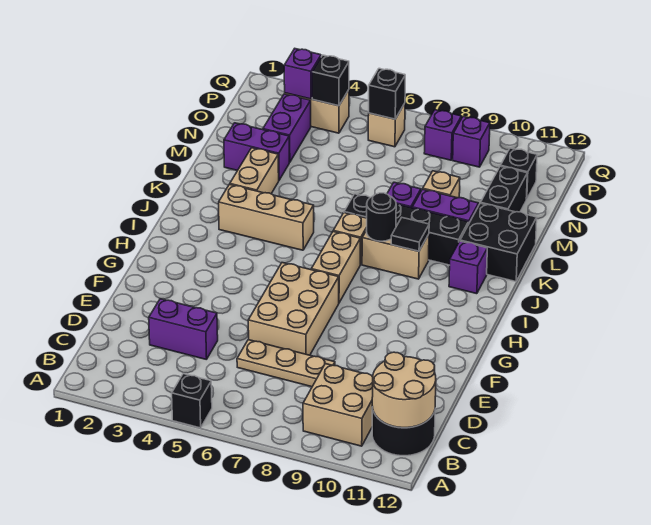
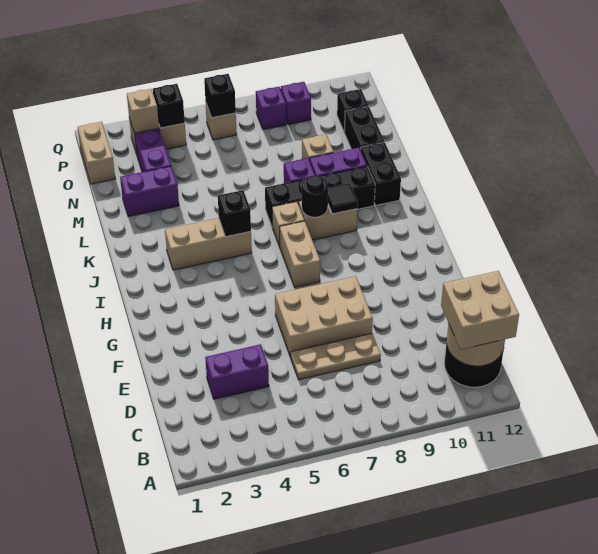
black brick A5 level 1 -> black brick J5 level 2
tan brick B9:C10 level 1 -> tan brick B11:C12 level 3
tan brick E6:G7 level 1 -> tan brick E6:F8 level 1
purple brick J11 level 1 -> none
tan brick K3:L3 level 1 -> tan brick O1:P1 level 1
black brick K11:L12 level 1 -> black brick K11:L11 level 1
purple brick P3 level 2 -> tan brick P3 level 2

